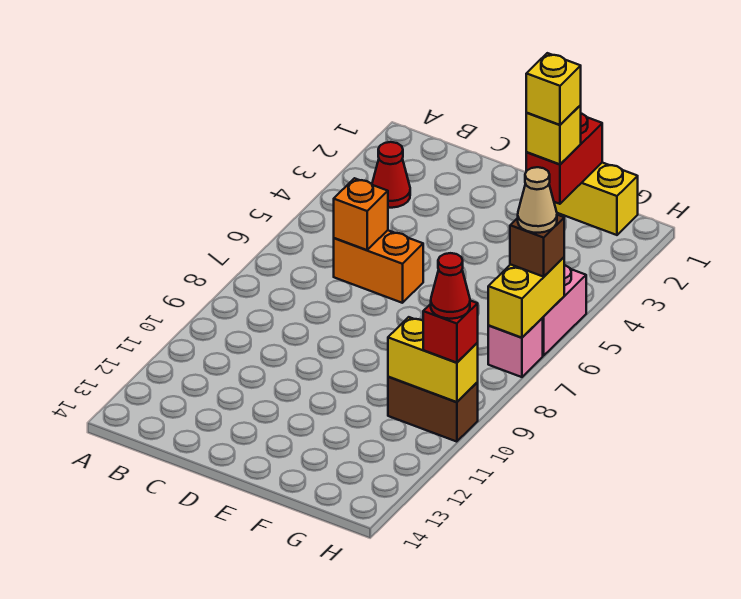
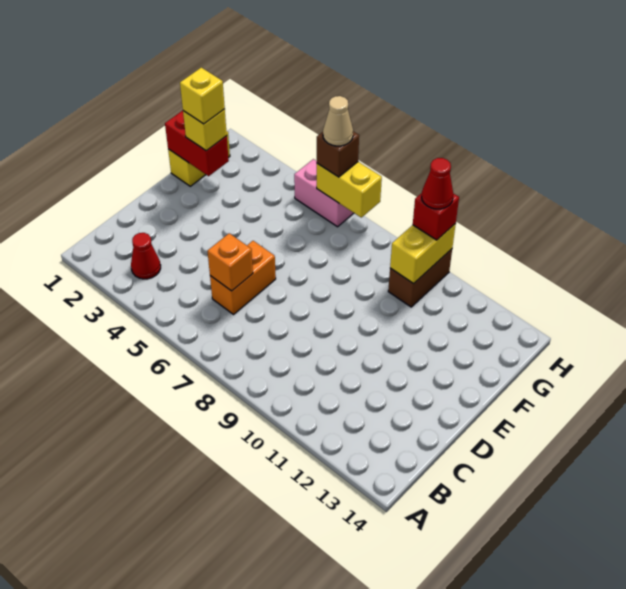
pink brick H7 level 1 -> none

